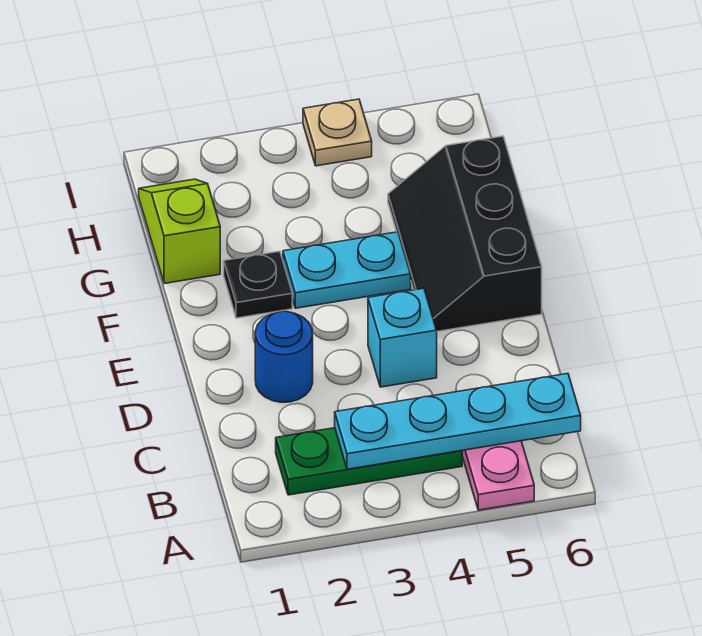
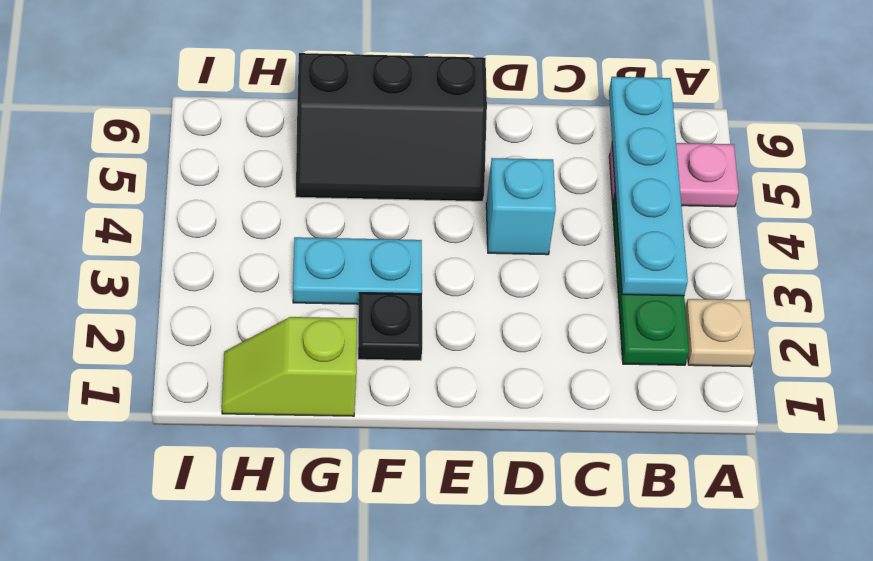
blue round brick D2 level 1 -> none
cyan plate F3:F4 level 1 -> cyan plate F3:G3 level 1
tan plate I4 level 1 -> tan plate A2 level 1

